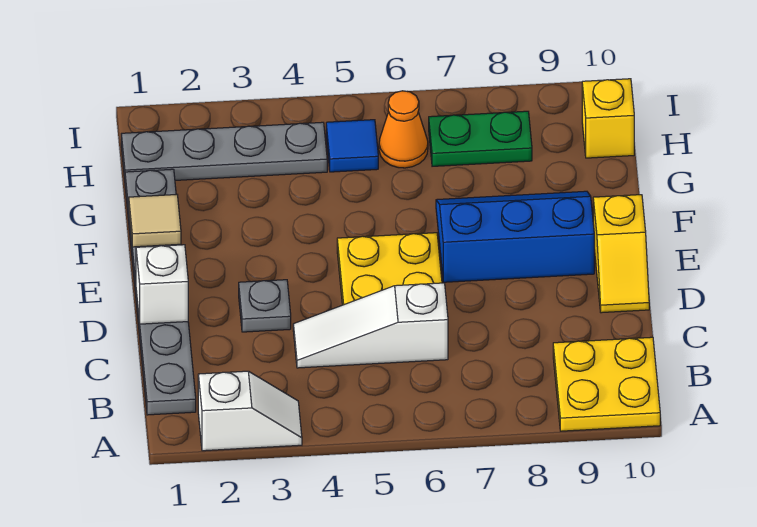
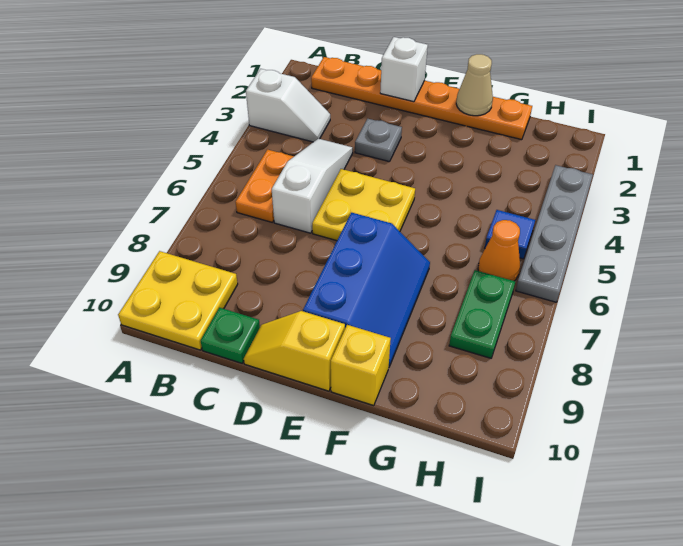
white slope A2:A3 level 1 top 2 -> white slope A3:B3 level 1 top A
grey plate B1:G1 level 1 -> orange plate B1:G1 level 1
none -> orange plate B5:B6 level 1
none -> green plate C10 level 1
tan tile F1 level 2 -> tan cone F1 level 2
grey plate H1:H4 level 1 -> grey plate I3:I6 level 1
yellow brick H10 level 1 -> yellow brick F10 level 1

